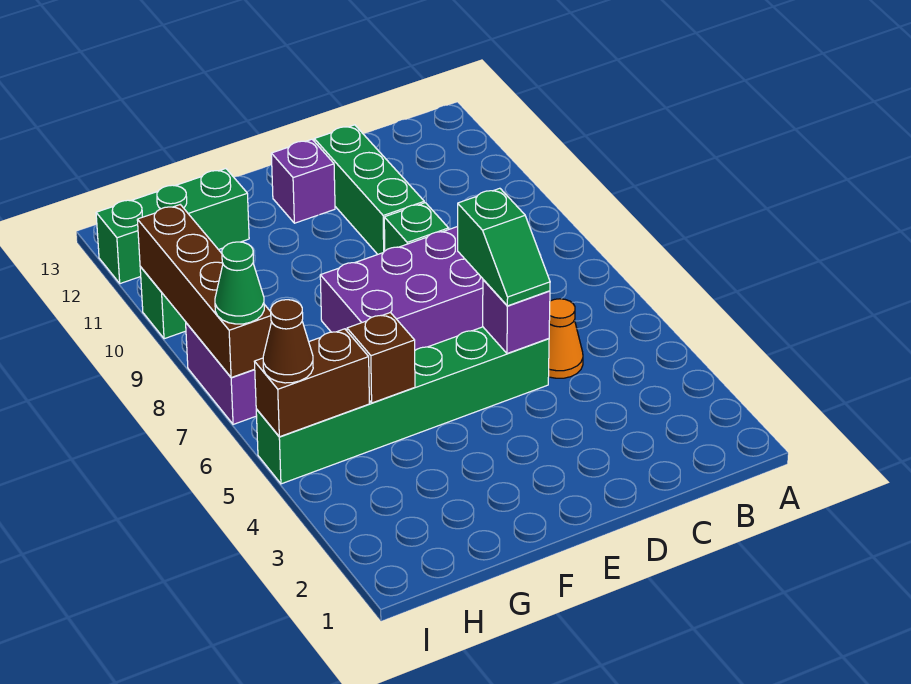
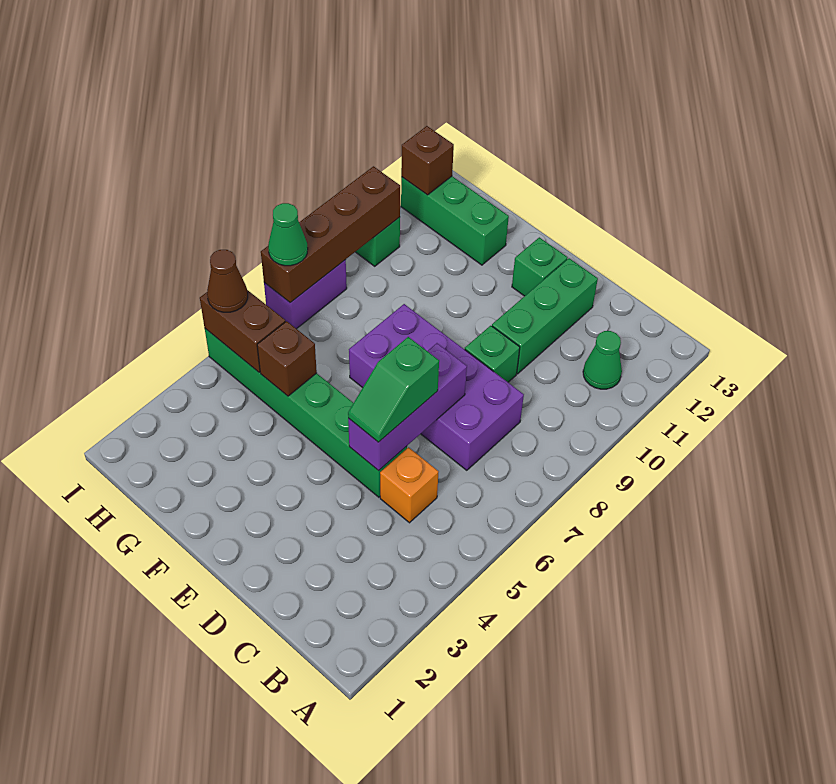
none -> green cone B11 level 1
orange cone C5 level 1 -> orange brick C5 level 1
purple brick D5 level 2 -> purple brick D5:D7 level 2
purple brick E12 level 1 -> green brick E12 level 1
none -> brown brick I12 level 2

